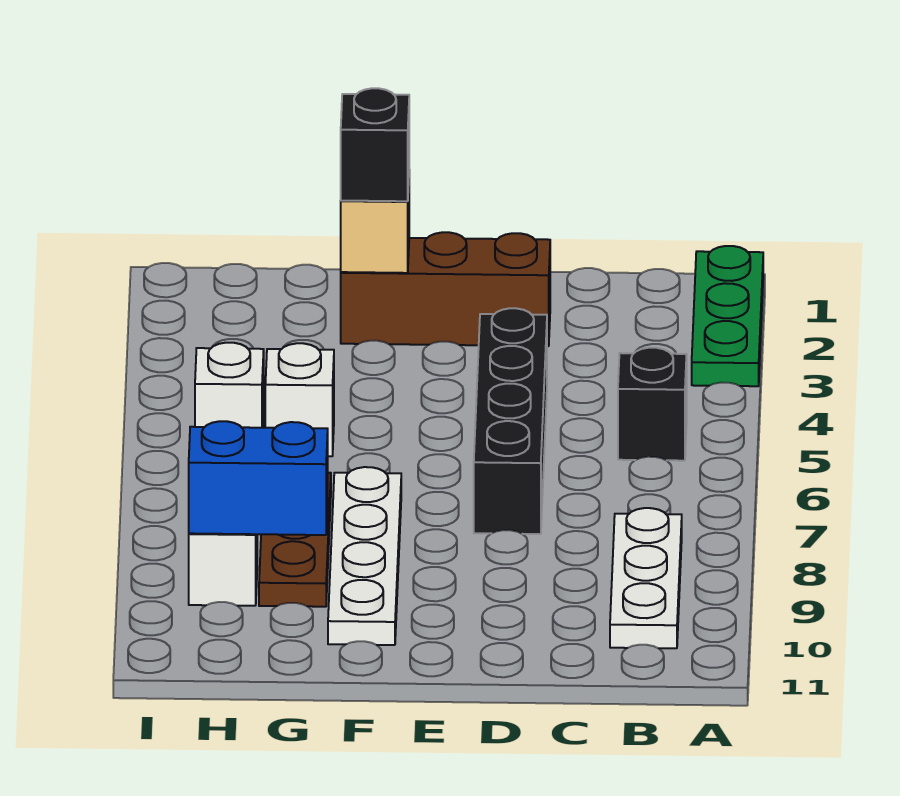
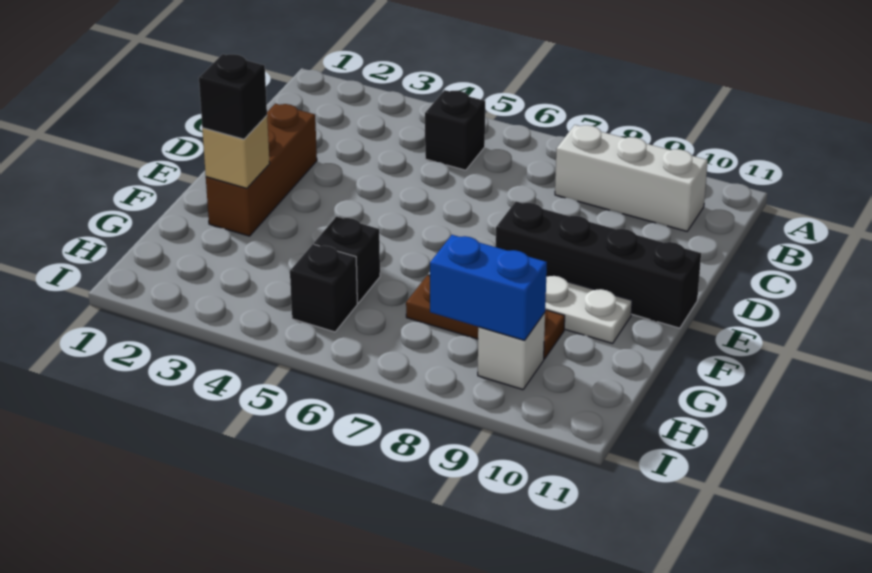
green plate A1:A3 level 1 -> none
white plate B8:B10 level 1 -> white brick B8:B10 level 1
black brick D4:D7 level 1 -> black brick E8:E11 level 1
white brick G5 level 1 -> black brick G5 level 1
blue brick G9:H9 level 2 -> blue brick H8:H9 level 2
white brick H5 level 1 -> black brick H5 level 1

